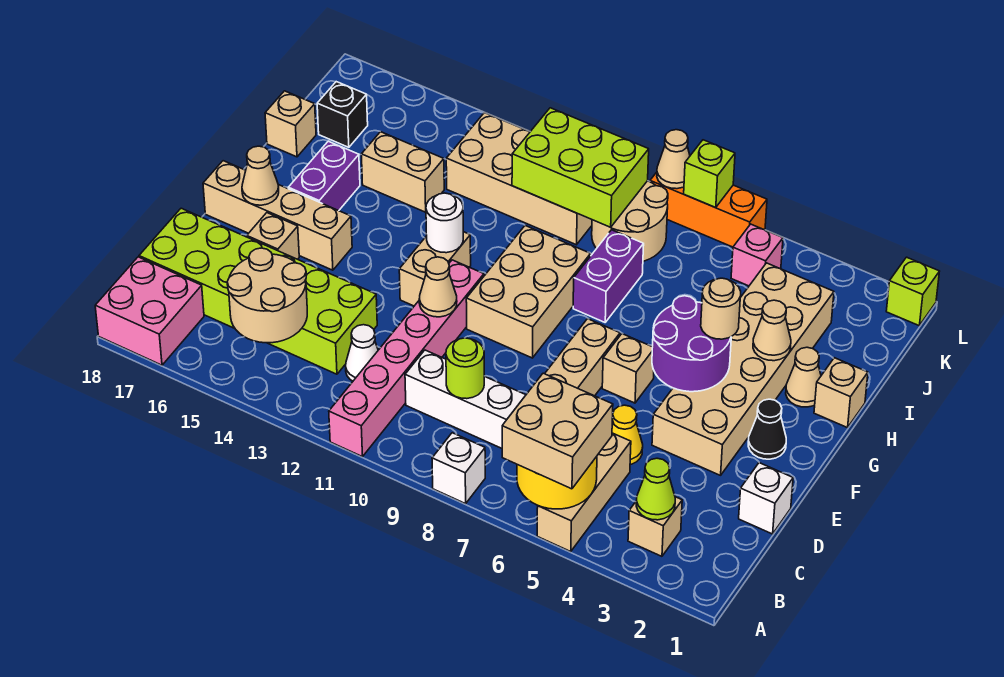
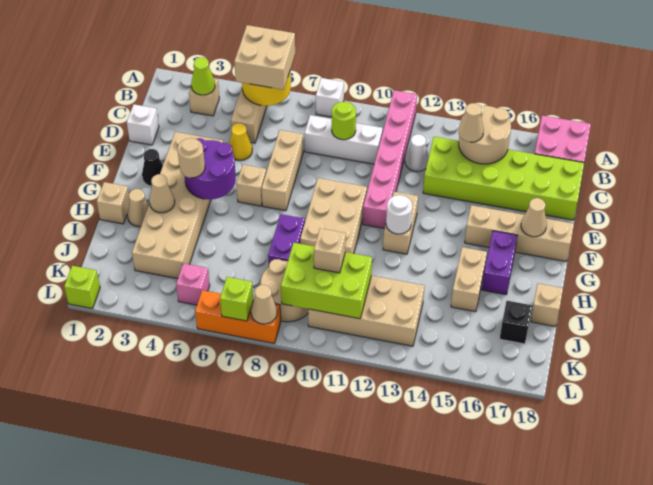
tan cone E11 level 2 -> tan cone C14 level 3
tan brick E16 level 1 -> tan brick J10 level 3
tan brick I14:I15 level 1 -> tan brick H15:I15 level 1

